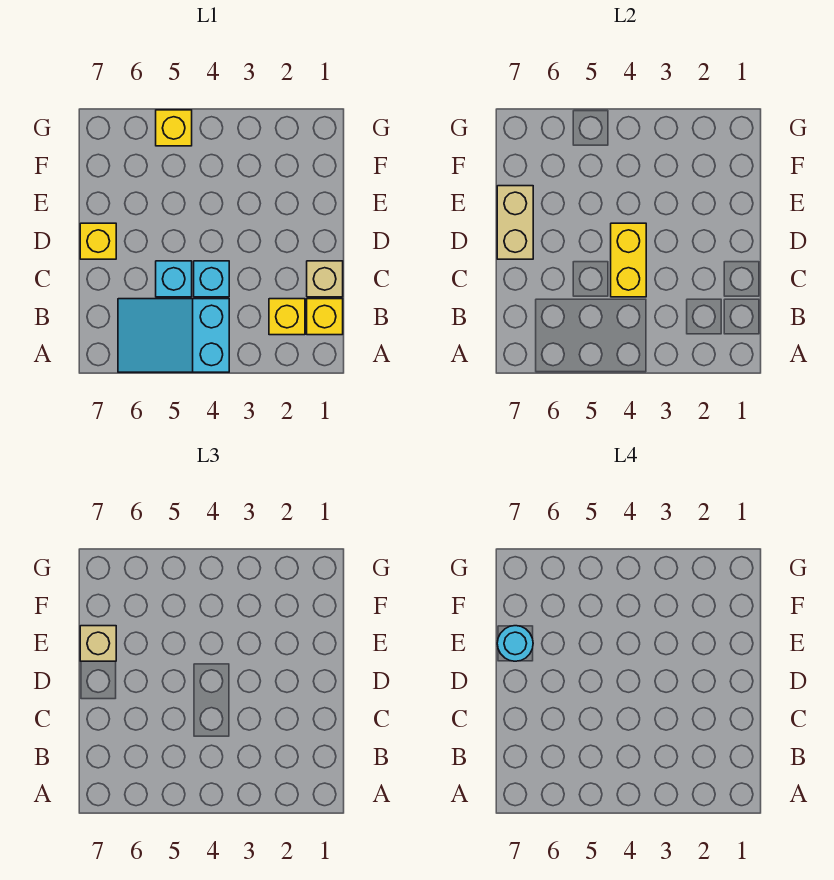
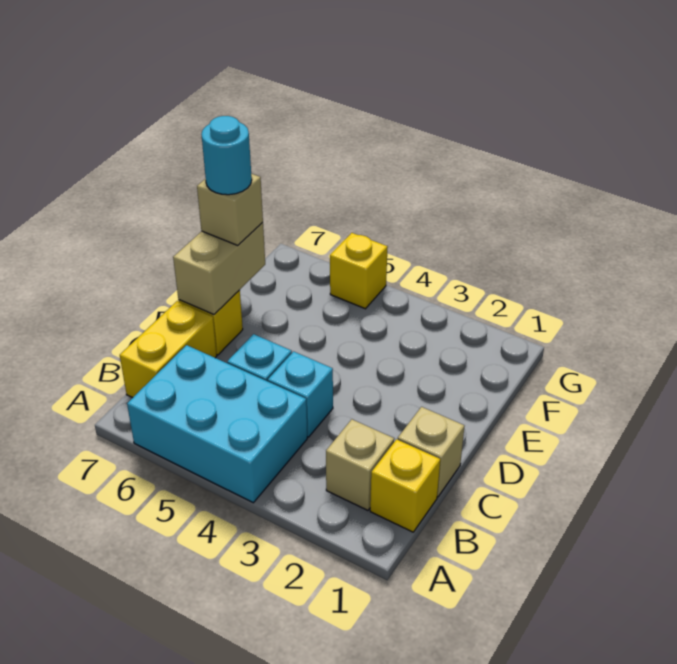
cyan slope A4:B6 level 1 top 4 -> cyan brick A4:B6 level 1
yellow brick B2 level 1 -> tan brick B2 level 1
yellow brick C4:D4 level 2 -> yellow brick B7:C7 level 1

